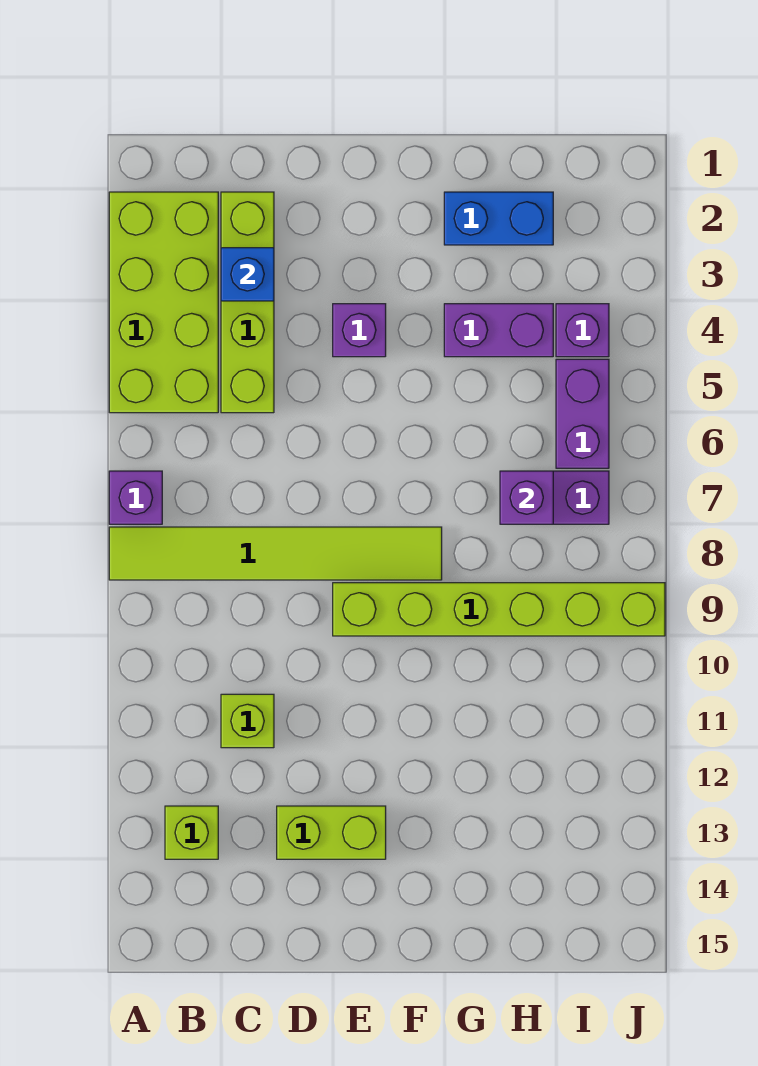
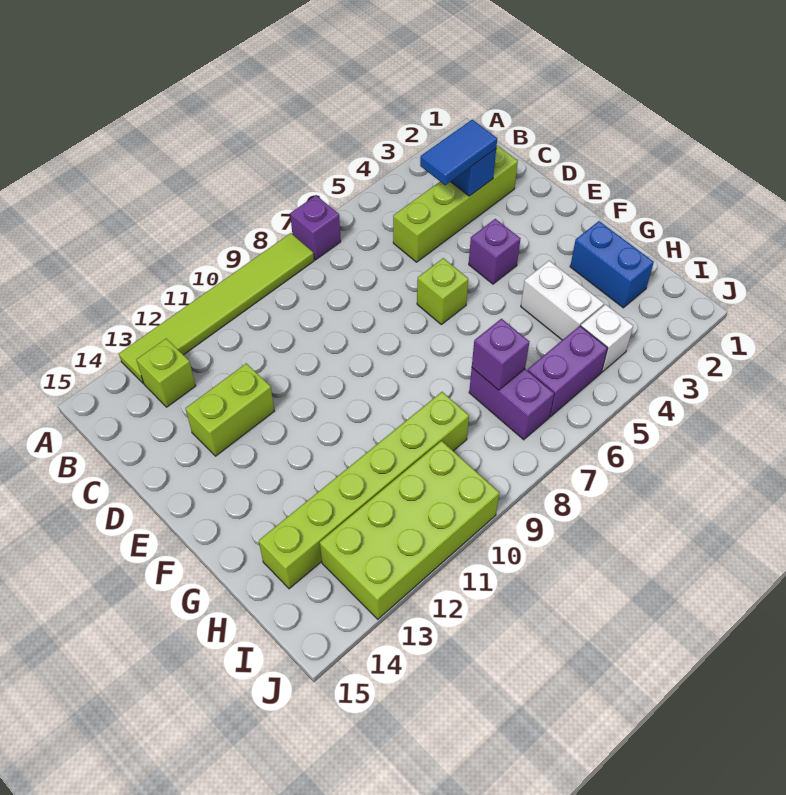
lime brick A2:B5 level 1 -> lime brick I10:J13 level 1
lime tile A8:F8 level 1 -> lime tile A8:A13 level 1
none -> blue tile C3:C4 level 3
lime brick C11 level 1 -> lime brick E6 level 1
lime brick D13:E13 level 1 -> lime brick D12:D13 level 1
lime brick E9:J9 level 1 -> lime brick H9:H14 level 1
purple brick G4:H4 level 1 -> white brick G4:H4 level 1
purple brick I4 level 1 -> white brick I4 level 1

